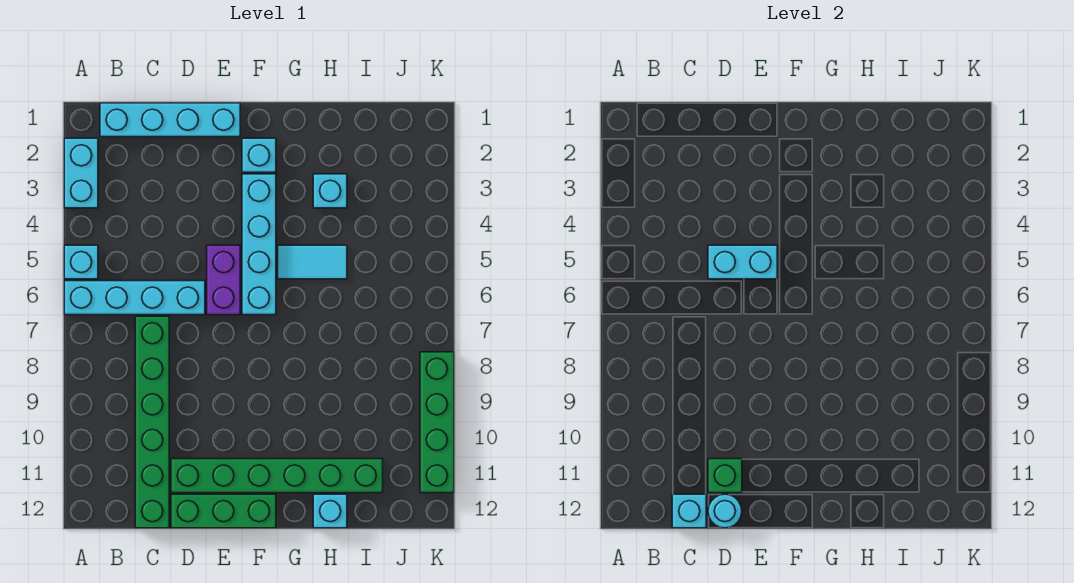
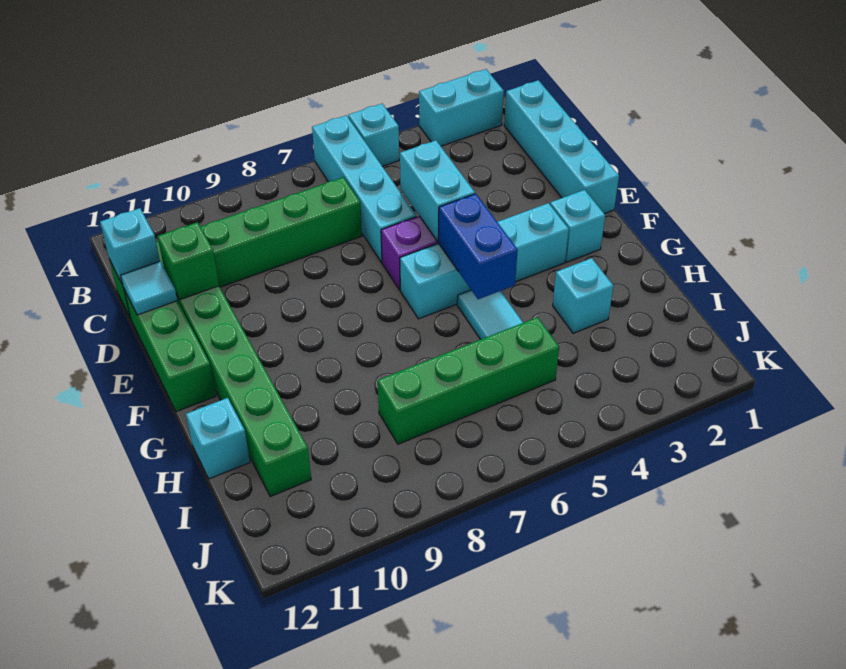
cyan round brick D12 level 2 -> cyan tile D12 level 2
none -> blue brick F5:G5 level 2
green brick K8:K11 level 1 -> green brick I5:I8 level 1

